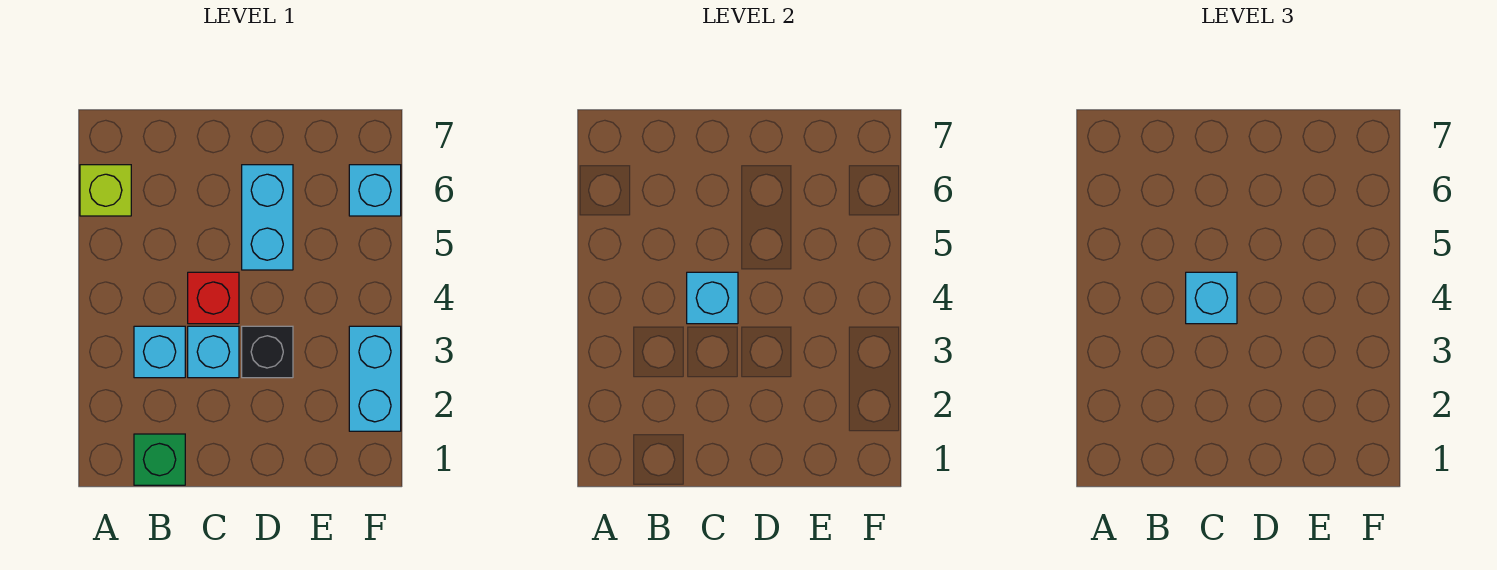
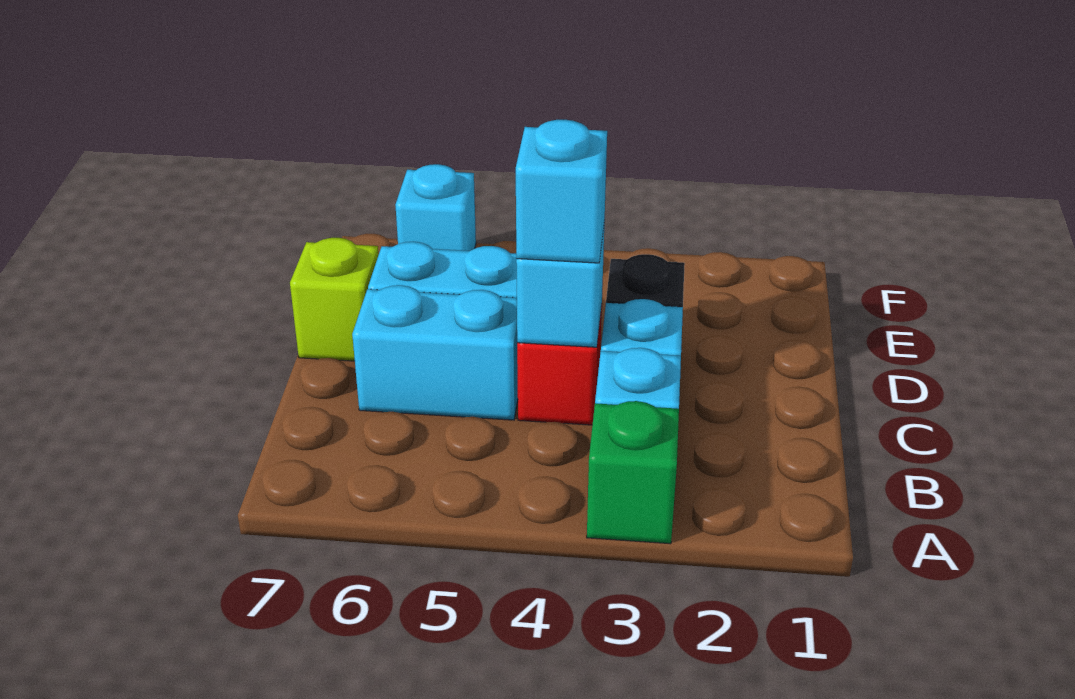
lime brick A6 level 1 -> lime brick D7 level 1
green brick B1 level 1 -> green brick A3 level 1
cyan brick F2:F3 level 1 -> cyan brick C5:C6 level 1

